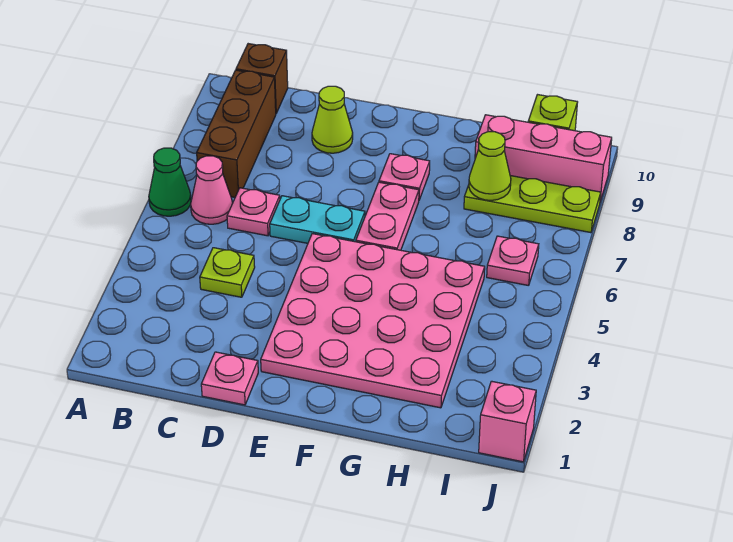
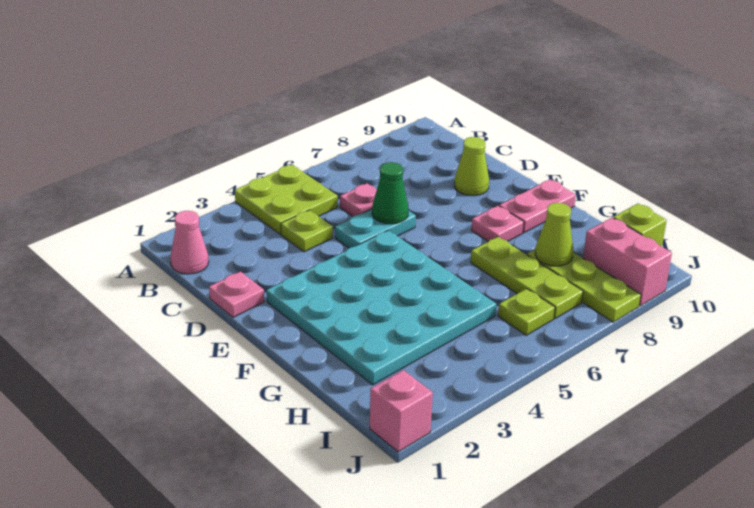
none -> lime plate A4:B5 level 1
green cone A6 level 1 -> green cone D6 level 2
pink cone B6 level 1 -> pink cone B1 level 1
brown brick B7:B9 level 1 -> none
brown brick B10 level 1 -> none
cyan plate D6:E6 level 1 -> cyan plate D5:D6 level 1
pink plate E2:H5 level 1 -> cyan plate E2:H5 level 1
pink plate F6:F7 level 1 -> pink plate F9:F10 level 1
none -> lime plate G7:I7 level 1
pink brick H9:J9 level 1 -> pink brick I9:J9 level 1
pink plate I6 level 1 -> lime plate I6 level 1

